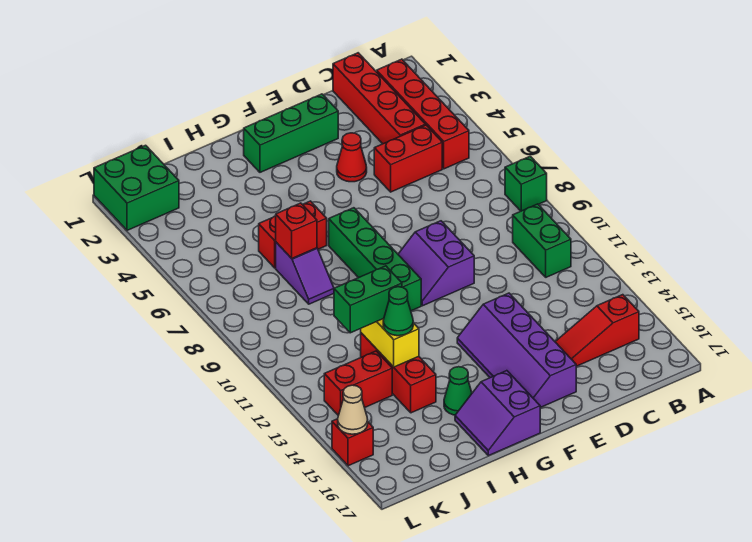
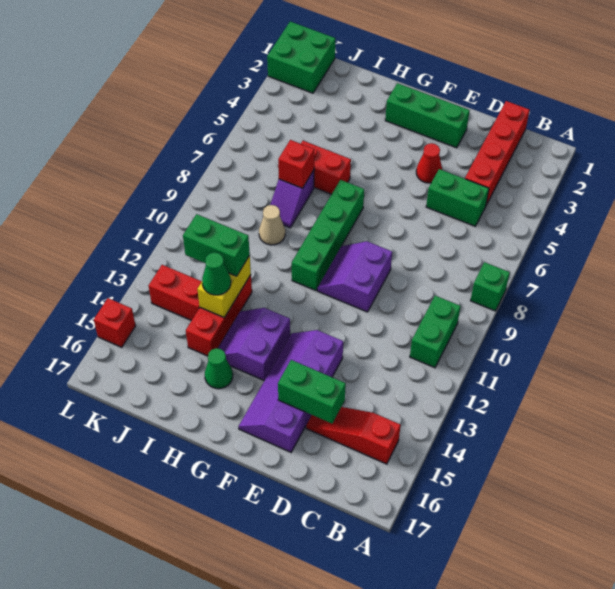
red brick B2:B5 level 1 -> none
red brick C5:D5 level 1 -> green brick C5:D5 level 1
none -> green brick D15:E15 level 2
purple slope G16:H17 level 1 top G -> purple slope G13:H14 level 1 top G
tan cone L15 level 2 -> tan cone I9 level 1

